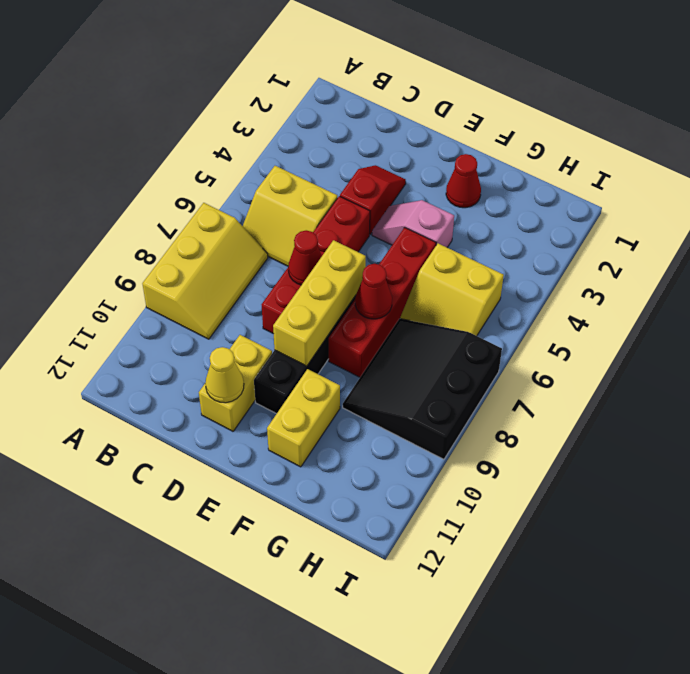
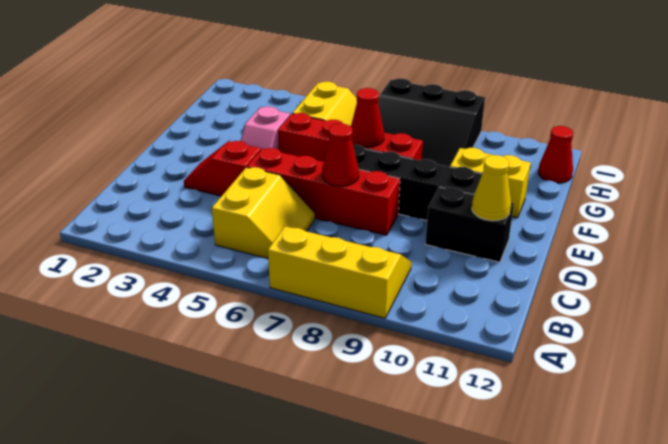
yellow brick D10:D11 level 1 -> black brick D10:D11 level 1
yellow brick E7:E9 level 2 -> none
red cone F2 level 1 -> red cone H12 level 1

